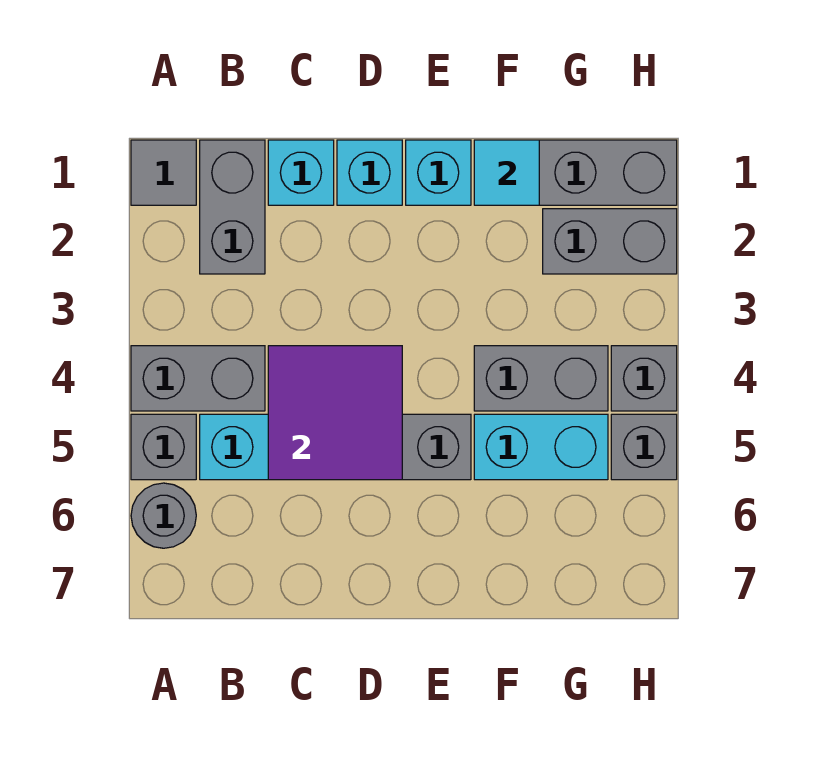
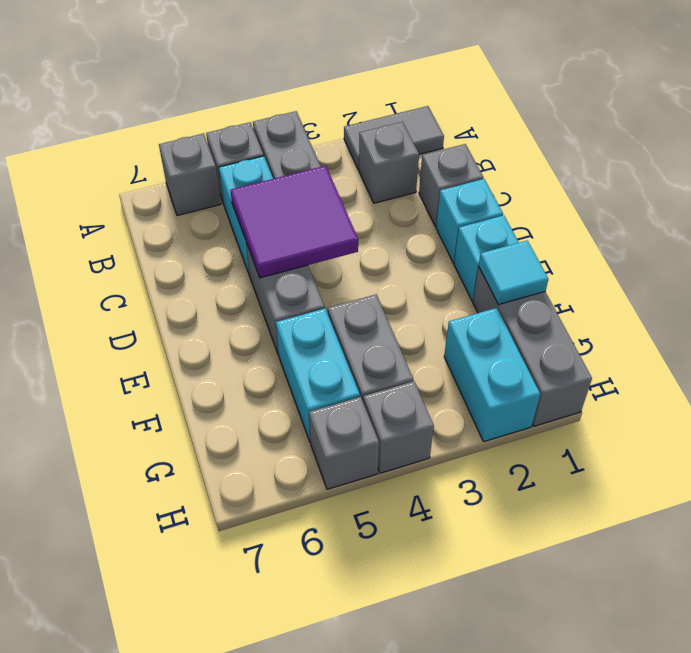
grey tile A1 level 1 -> grey tile A1:A2 level 1
grey round brick A6 level 1 -> grey brick A6 level 1
grey brick B1:B2 level 1 -> grey brick B2 level 1
cyan brick C1 level 1 -> grey brick C1 level 1
grey brick G2:H2 level 1 -> cyan brick G2:H2 level 1

